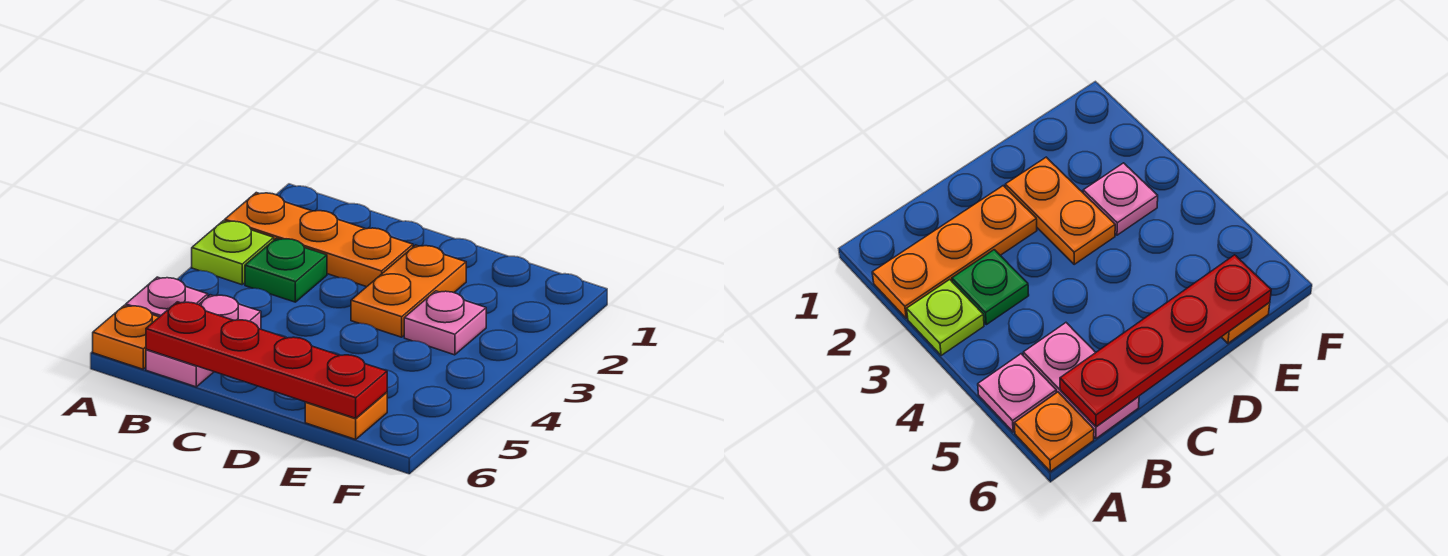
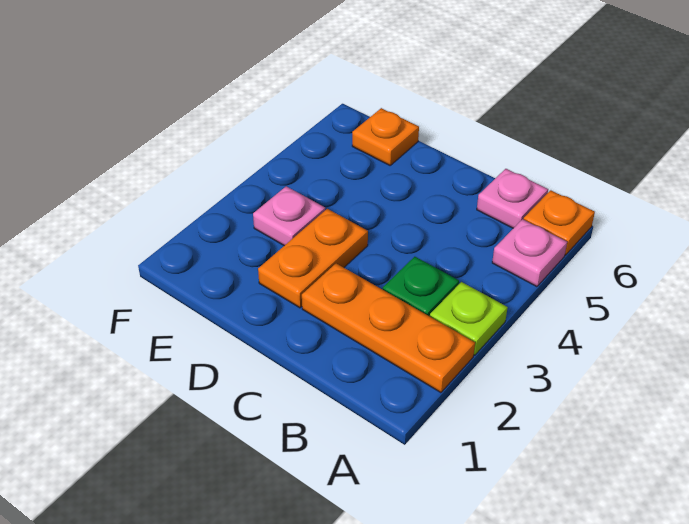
pink plate B5:B6 level 1 -> pink plate B6 level 1
red plate B6:E6 level 2 -> none

